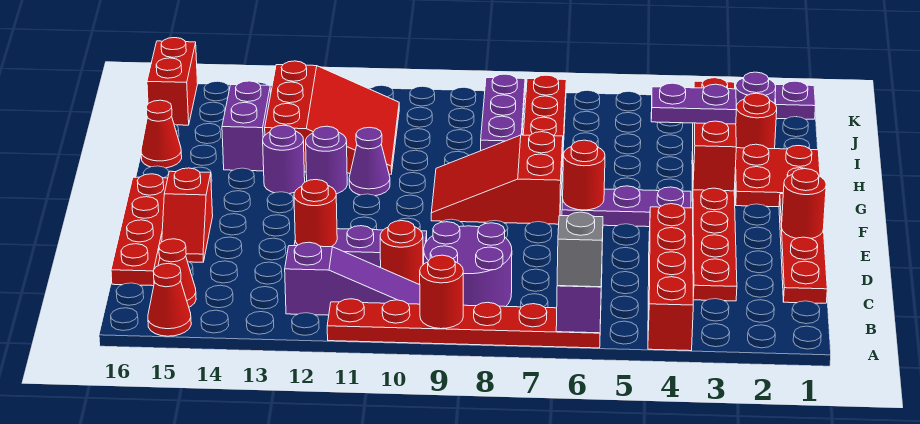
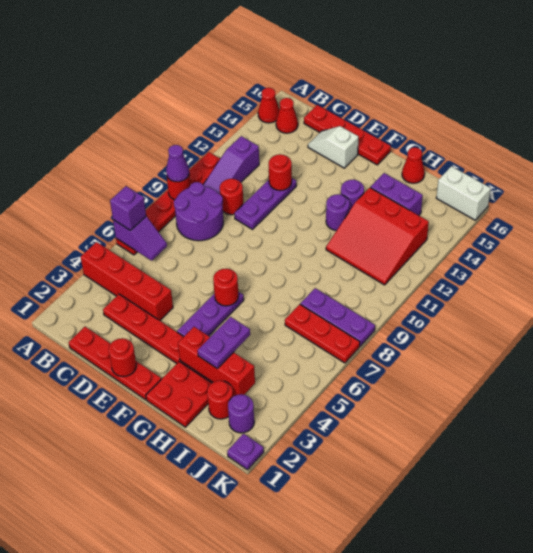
grey brick A6 level 3 -> purple brick A6 level 3
red slope D15:E15 level 1 top E -> white slope D15:E15 level 1 top E
red slope F7:G9 level 1 top 7 -> none
purple cone G11 level 1 -> purple cone A9 level 3
red brick J16:K16 level 1 -> white brick J16:K16 level 1

